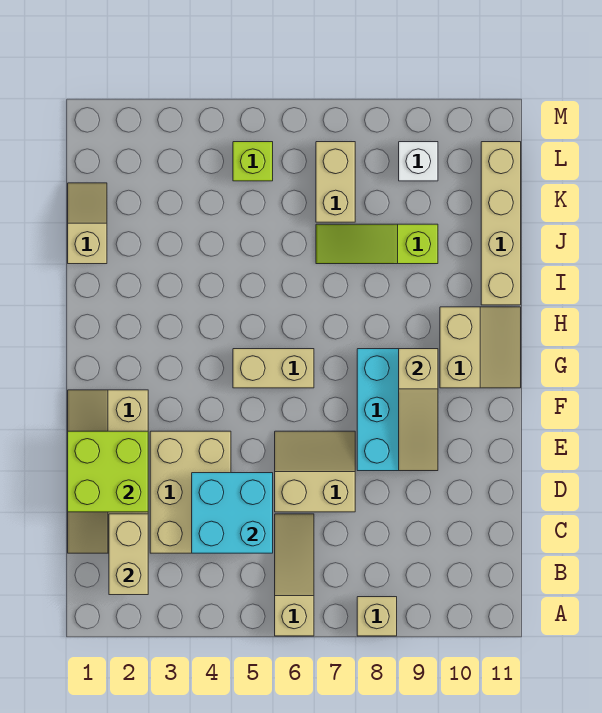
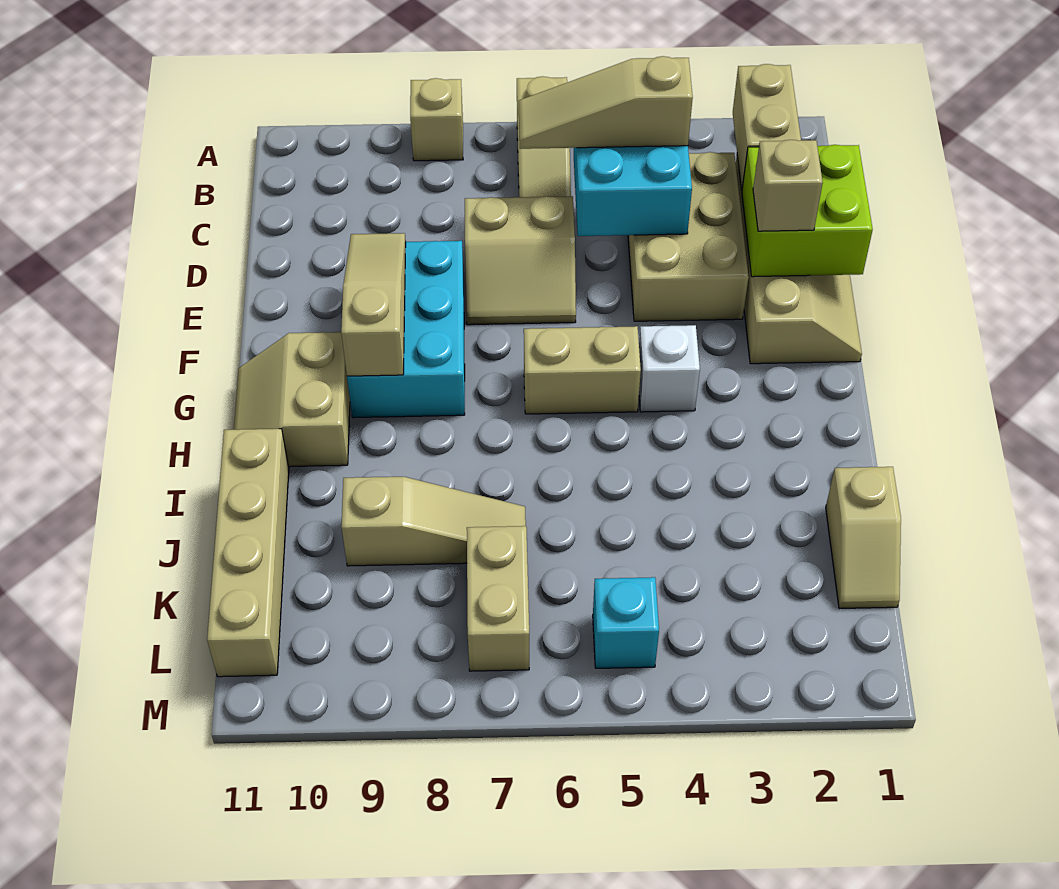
none -> tan slope C4:C6 level 3 top 4
none -> tan brick E2 level 3
lime slope J7:J9 level 1 top 9 -> tan slope J7:J9 level 1 top 9
lime brick L5 level 1 -> cyan brick L5 level 1
white brick L9 level 1 -> white brick G4 level 1

